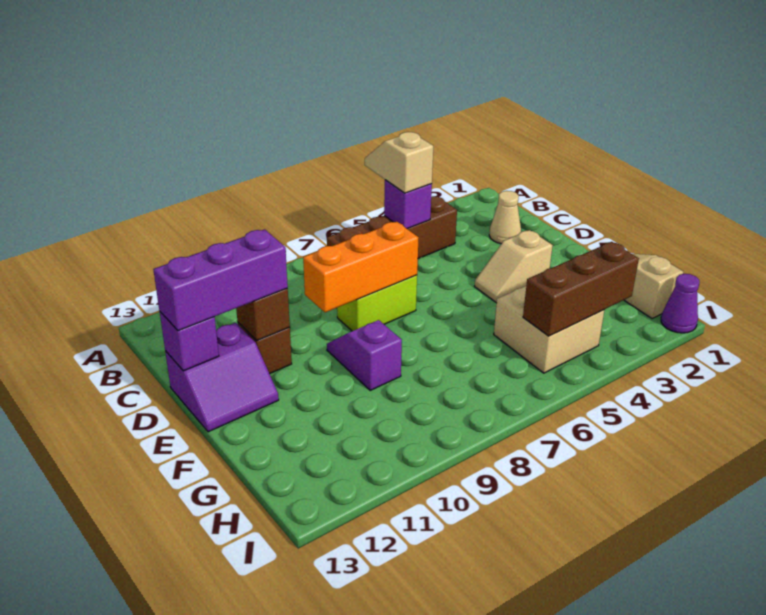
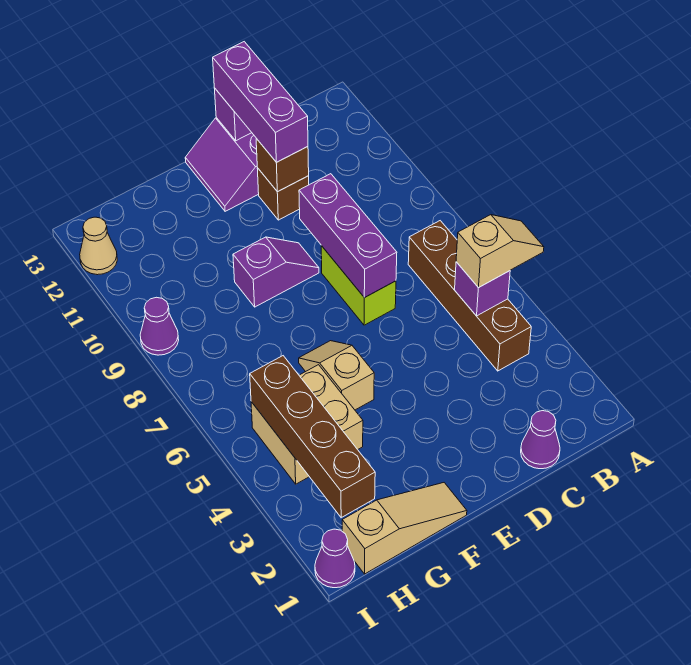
none -> purple cone C1 level 1
tan cone C2 level 1 -> tan cone I12 level 1
orange brick D7:D9 level 2 -> purple brick D7:D9 level 2
tan slope E3:E4 level 1 top 3 -> tan slope F5:F6 level 1 top 5
brown brick H3:H5 level 2 -> brown brick H2:H5 level 2
none -> purple cone I9 level 1

